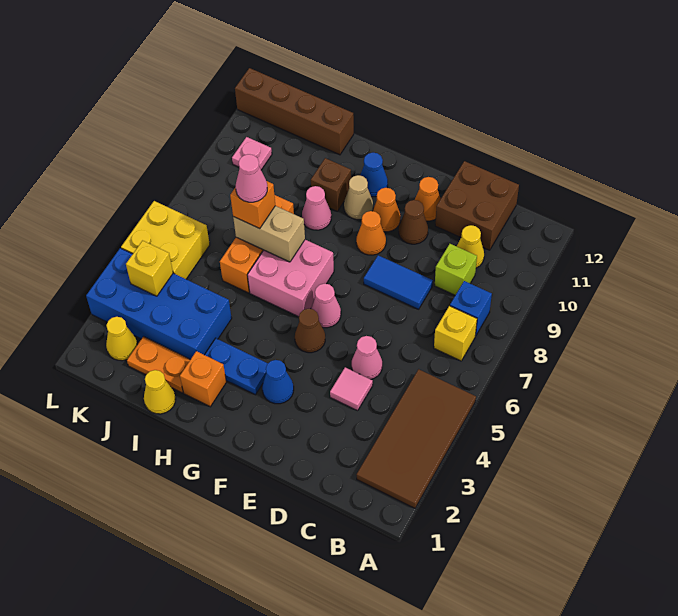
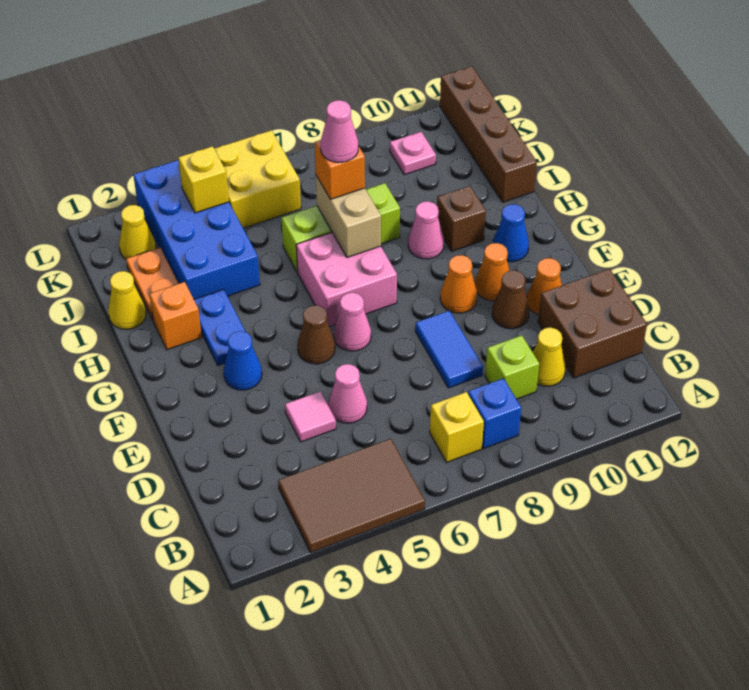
brown tile A2:B5 level 1 -> brown tile A3:B5 level 1
tan cone G10 level 1 -> none
orange brick I6:I8 level 1 -> lime brick I6:I8 level 1

